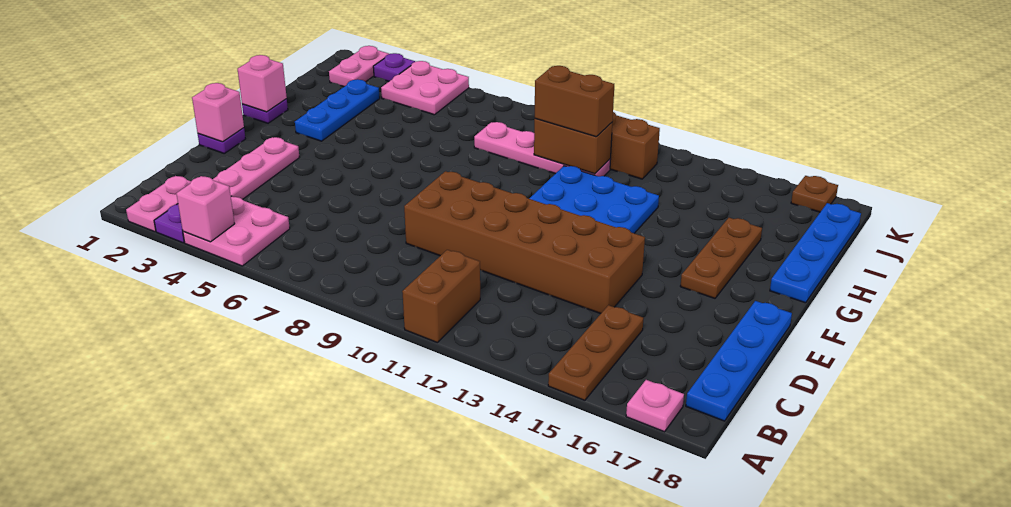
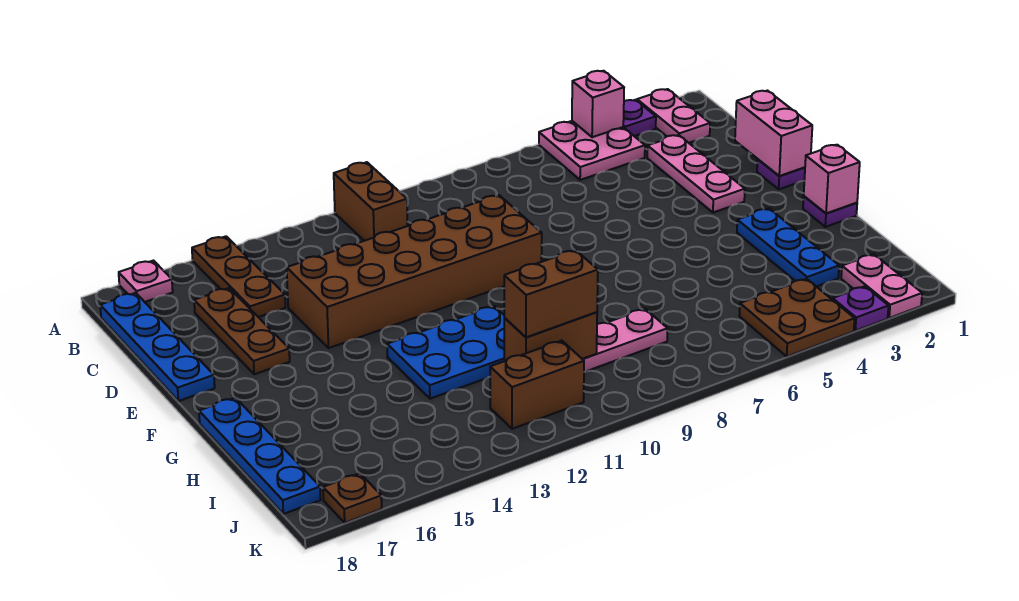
pink brick E1 level 2 -> pink brick D1:E1 level 2
brown plate F16:H16 level 1 -> brown plate C16:E16 level 1
pink plate J4:K5 level 1 -> brown plate J4:K5 level 1

